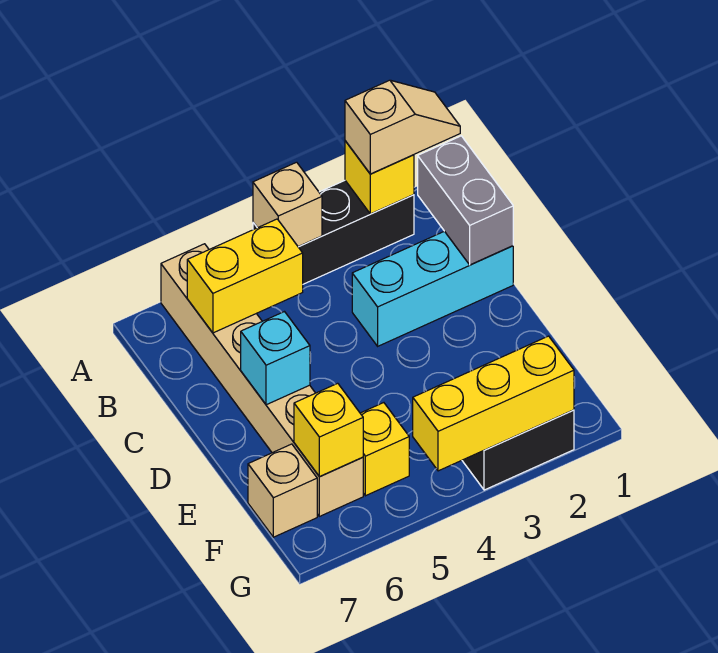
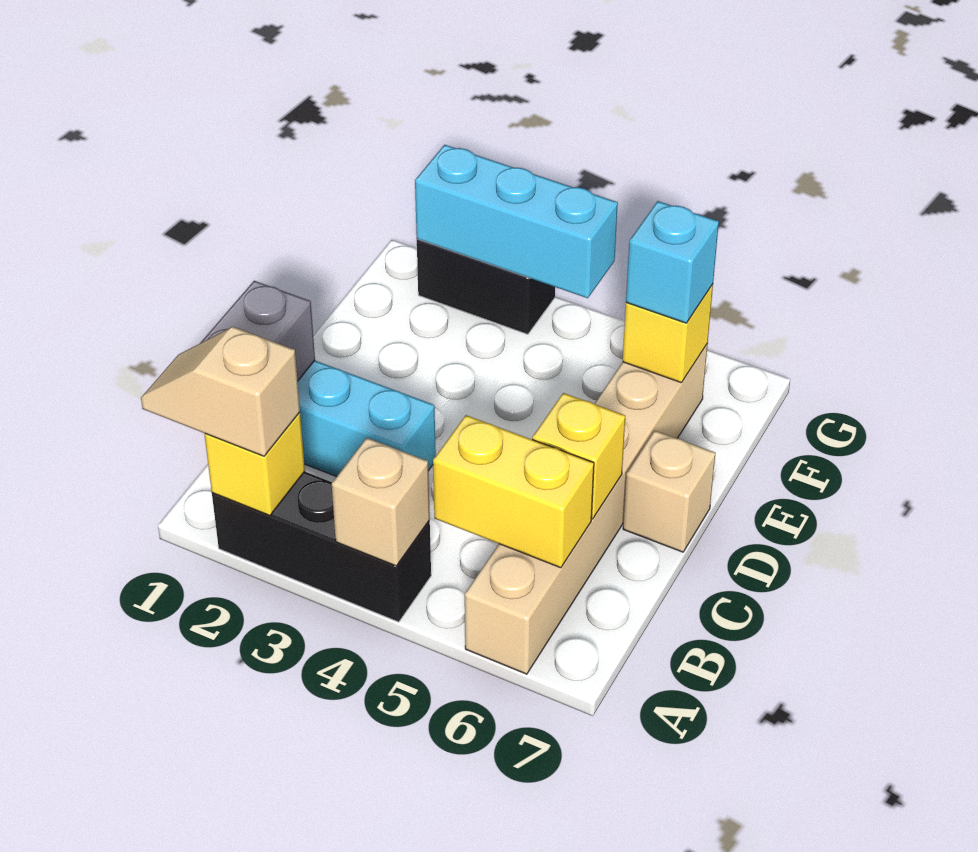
cyan brick D6 level 2 -> cyan brick F6 level 3
yellow brick F5 level 1 -> yellow brick C6 level 2
tan brick F7 level 1 -> tan brick D7 level 1
yellow brick G2:G4 level 2 -> cyan brick G2:G4 level 2

